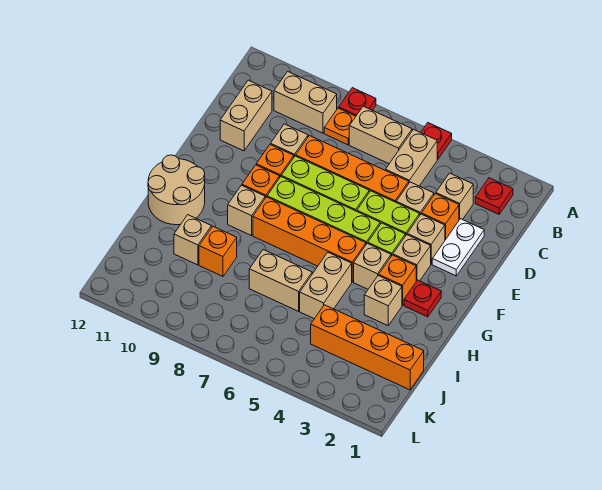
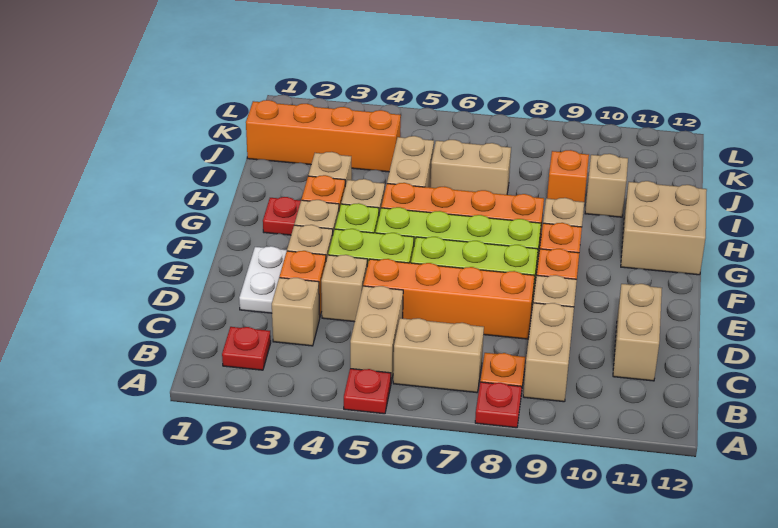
tan brick B9:B10 level 1 -> tan brick B9:C9 level 1
tan round brick G11:H12 level 1 -> tan brick G11:H12 level 1

